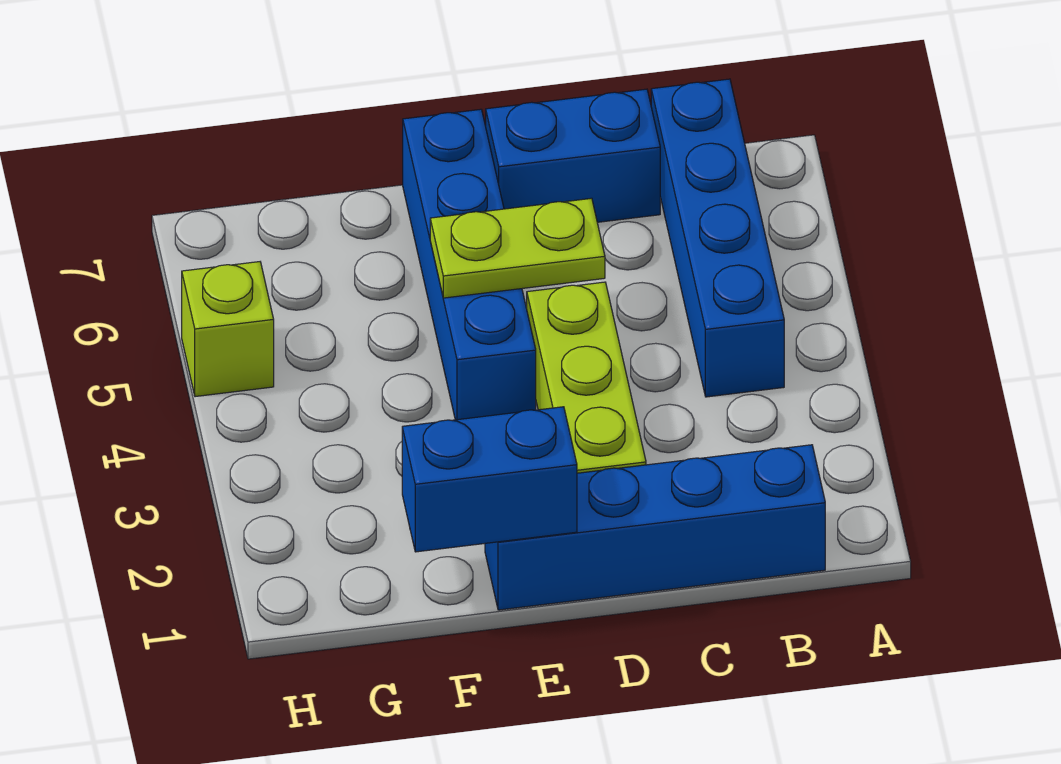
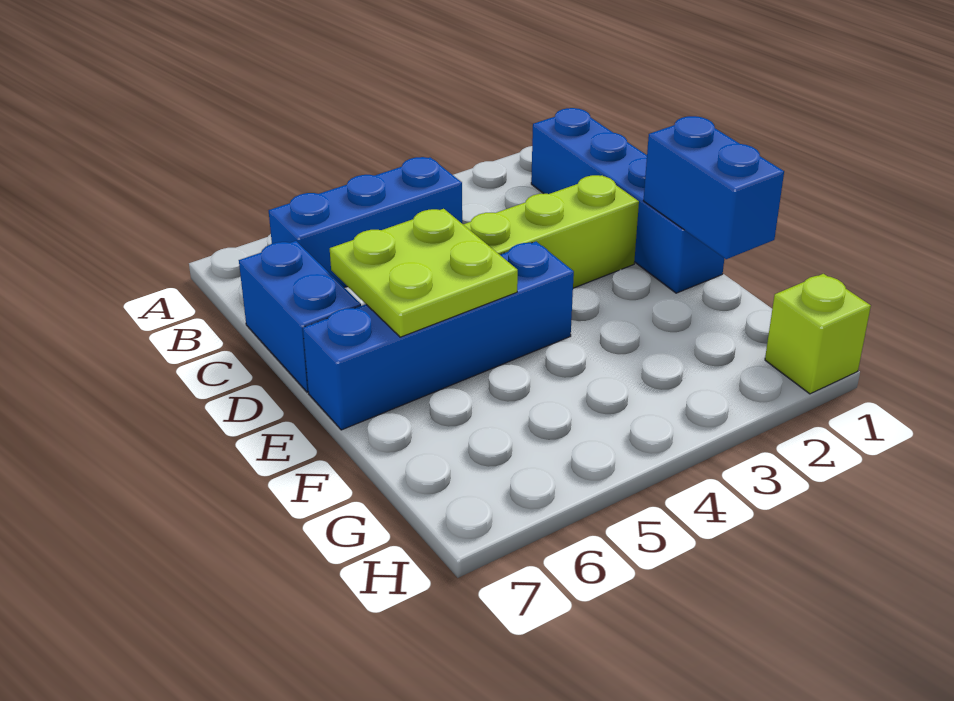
blue brick B4:B7 level 1 -> blue brick B4:B6 level 1
lime plate D5:E5 level 2 -> lime plate D5:E6 level 2
lime brick H5 level 1 -> lime brick H1 level 1

